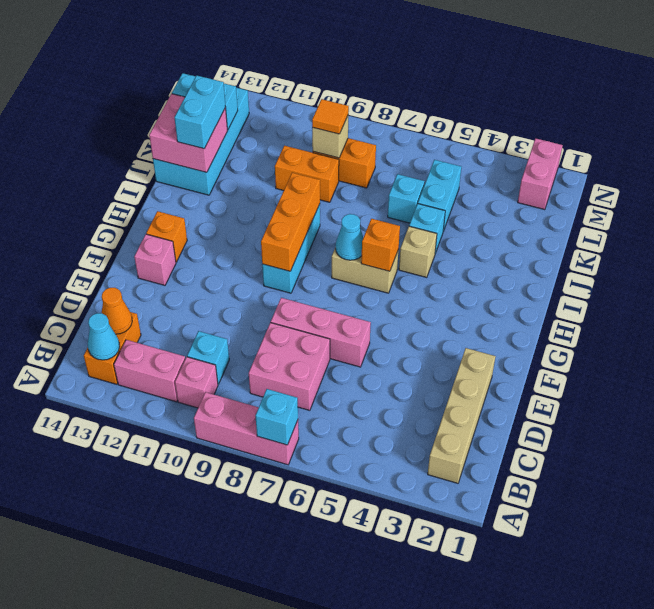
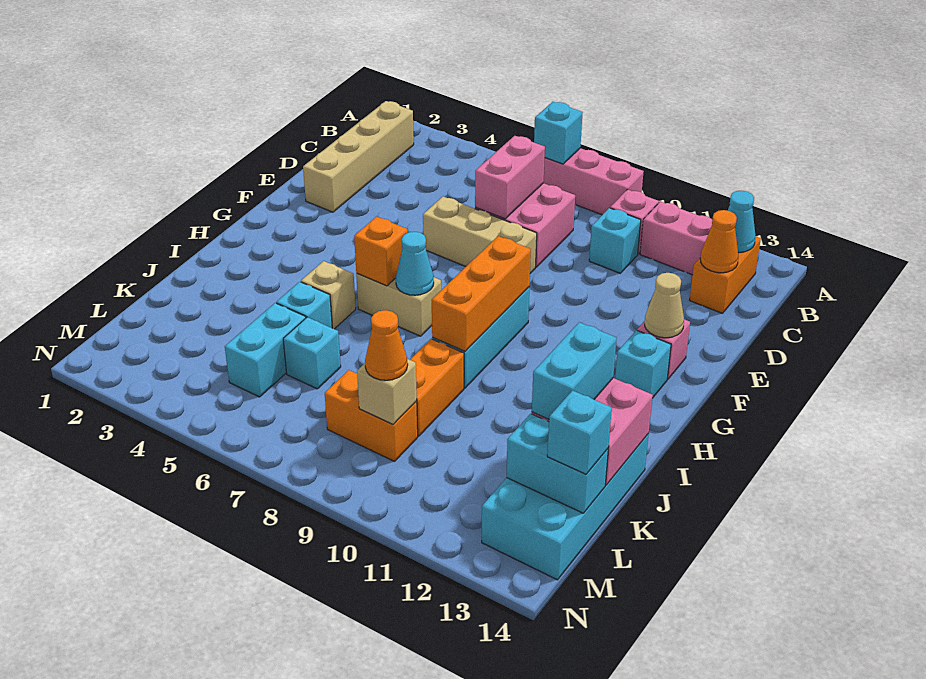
pink brick E6:E8 level 1 -> tan brick E6:E8 level 1
none -> tan cone F13 level 2
orange brick G13 level 1 -> cyan brick G13 level 1
orange brick K9:K10 level 1 -> orange brick J9:K9 level 1
orange tile L9 level 3 -> orange cone L9 level 3
none -> cyan brick L14 level 3
pink brick M2:N2 level 1 -> pink brick C7:D7 level 2

